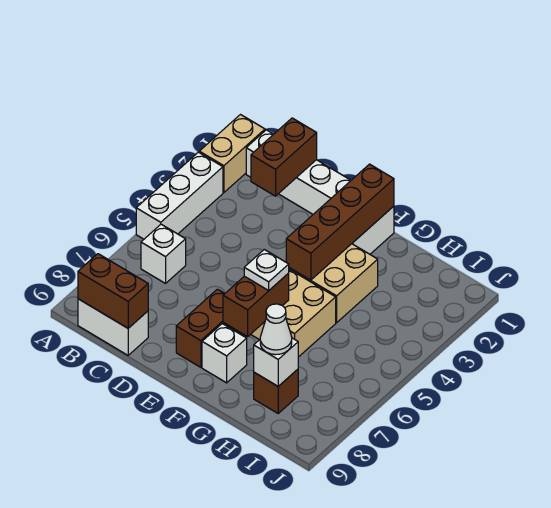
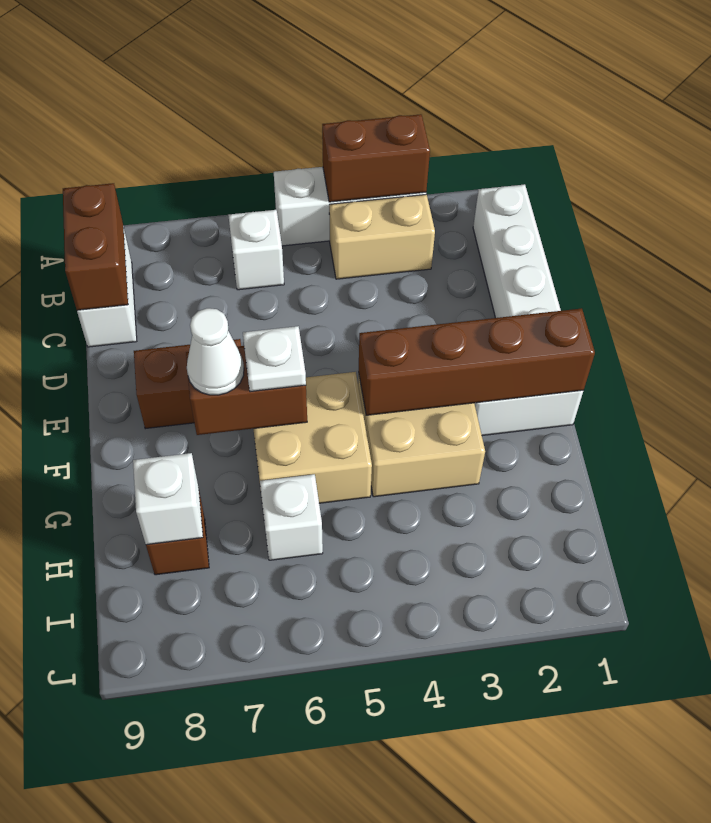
tan brick A1:A2 level 1 -> tan brick B3:B4 level 1
brown brick C1:C2 level 2 -> brown brick A3:A4 level 2
white brick F8 level 1 -> white brick H6 level 1
white cone H8 level 3 -> white cone F7 level 3

